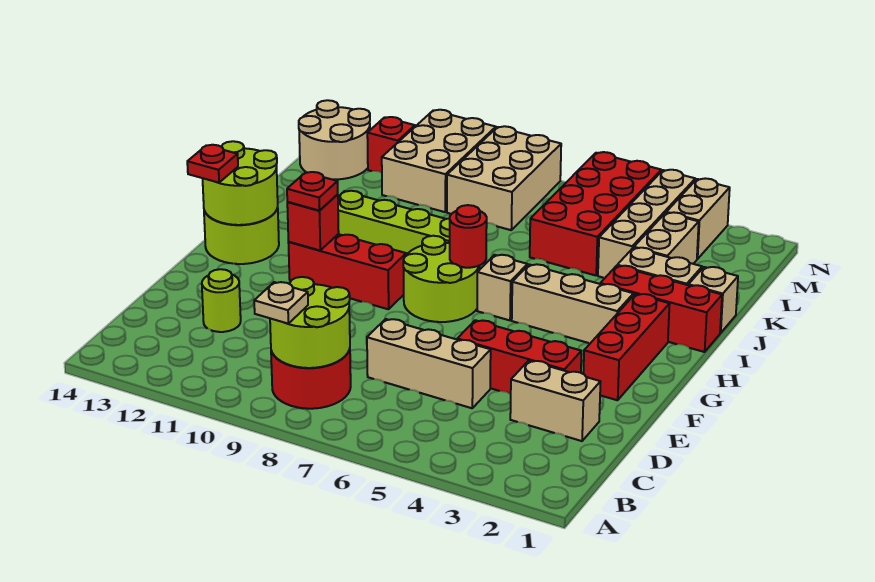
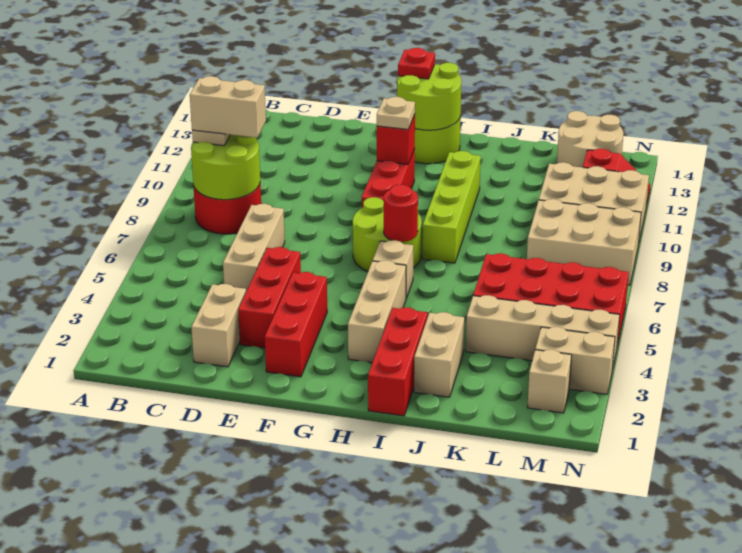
lime round brick D12 level 1 -> none
red brick F2:H2 level 1 -> red brick F2:F4 level 1
red plate G11 level 3 -> tan plate G11 level 3
tan brick J1 level 1 -> tan brick M2 level 1
tan brick K3:L3 level 1 -> tan brick B9:C9 level 4

